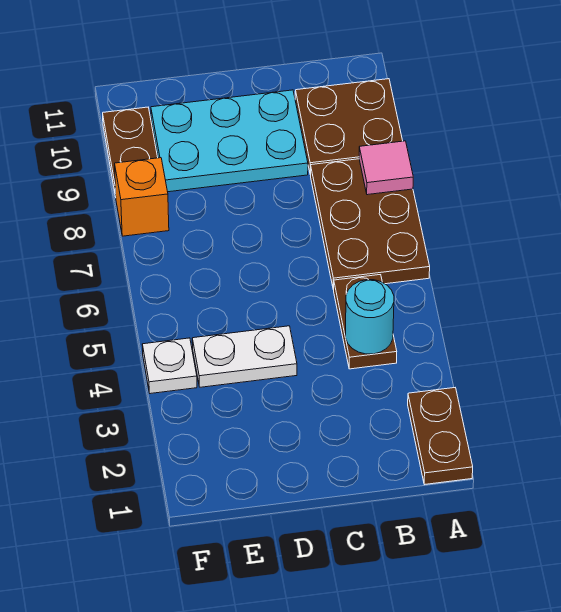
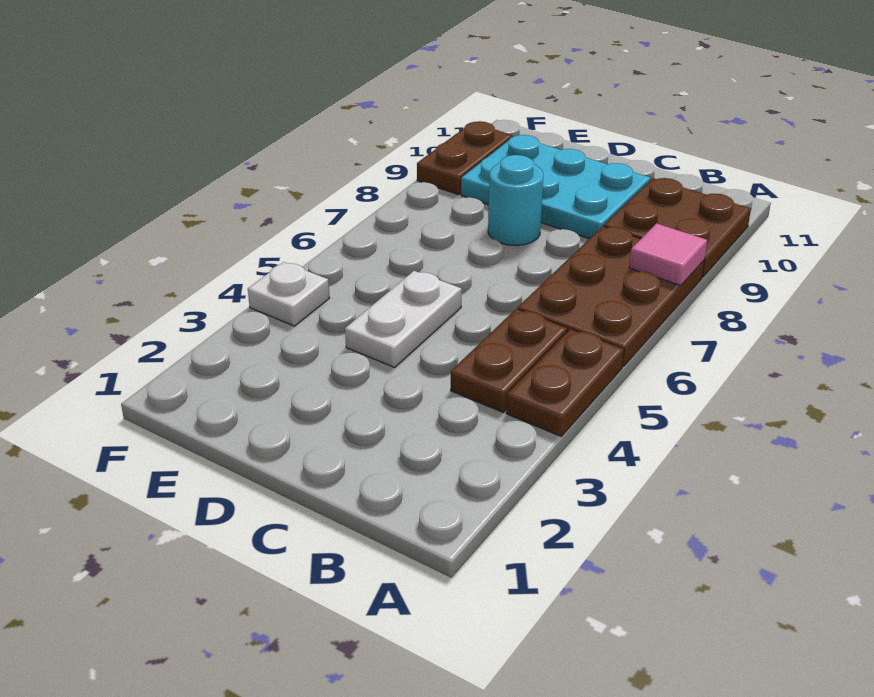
brown plate A1:A2 level 1 -> brown plate A4:A5 level 1
cyan round brick B4 level 2 -> cyan round brick D8 level 1
white plate D4:E4 level 1 -> white plate D4:D5 level 1
orange brick F8 level 1 -> none

